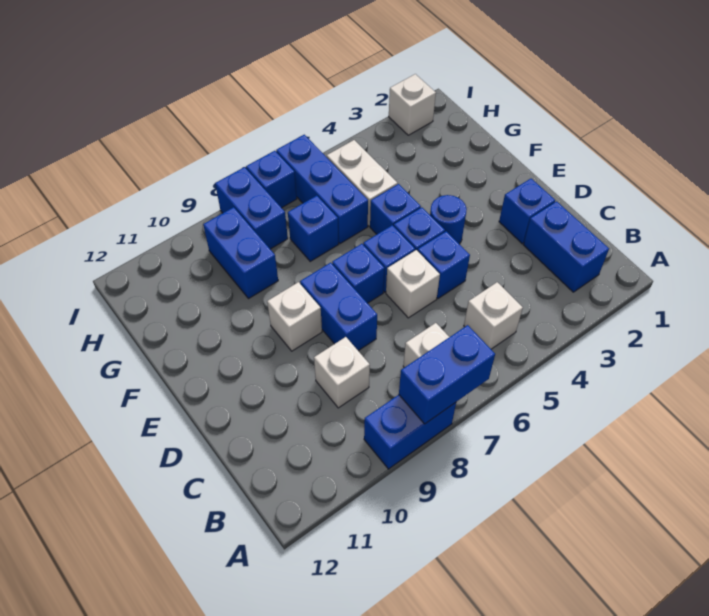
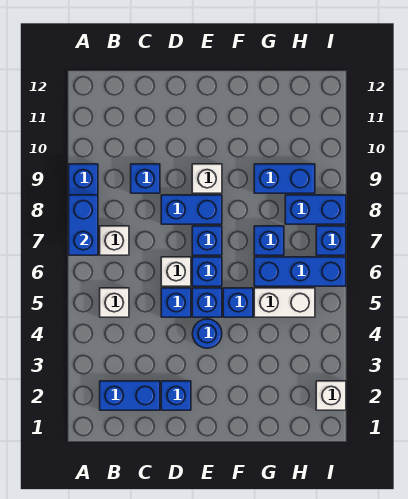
white brick C9 level 1 -> blue brick C9 level 1

